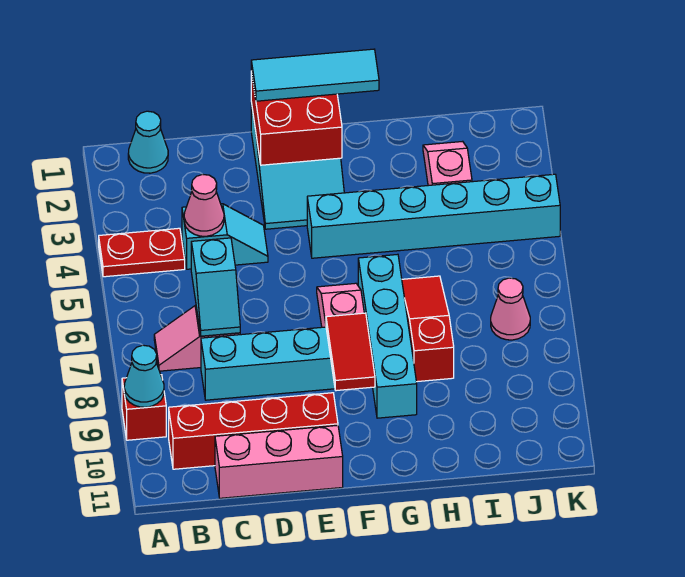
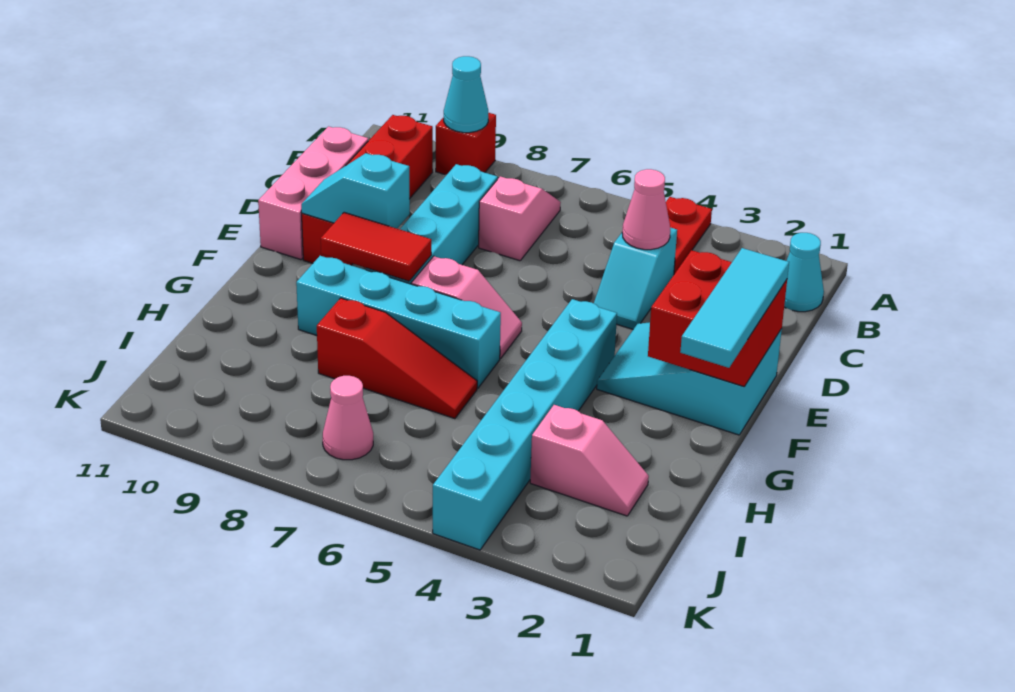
cyan slope C6:C7 level 2 top 6 -> cyan slope E9:E10 level 2 top 9

